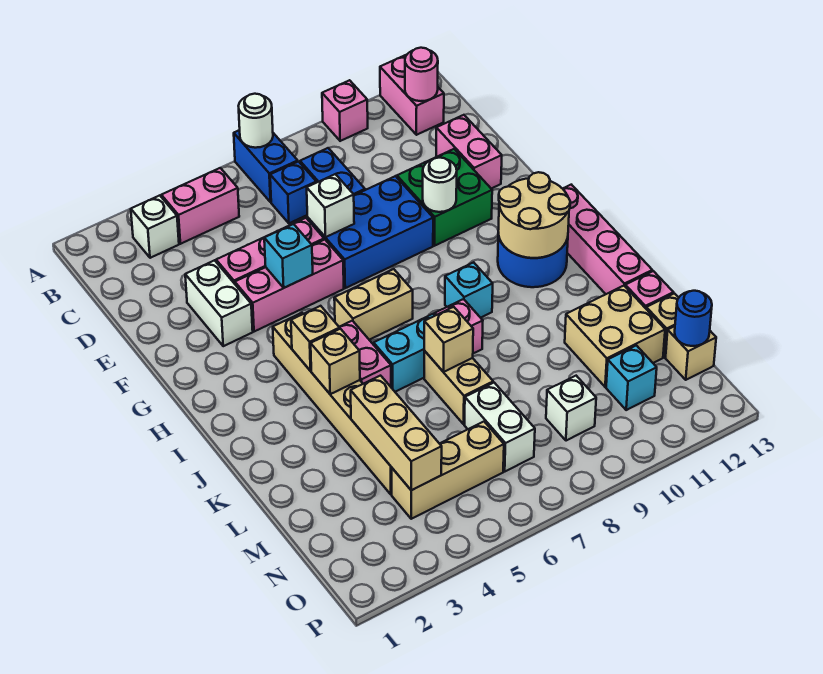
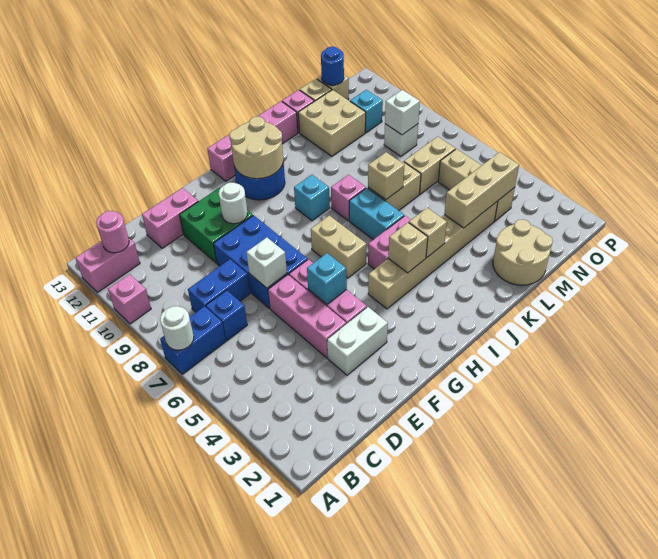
white brick B3 level 1 -> white brick N9 level 2
pink brick B4:B5 level 1 -> none
none -> tan round brick L1:M2 level 1
white brick M7:N7 level 1 -> tan brick M7:N7 level 1

